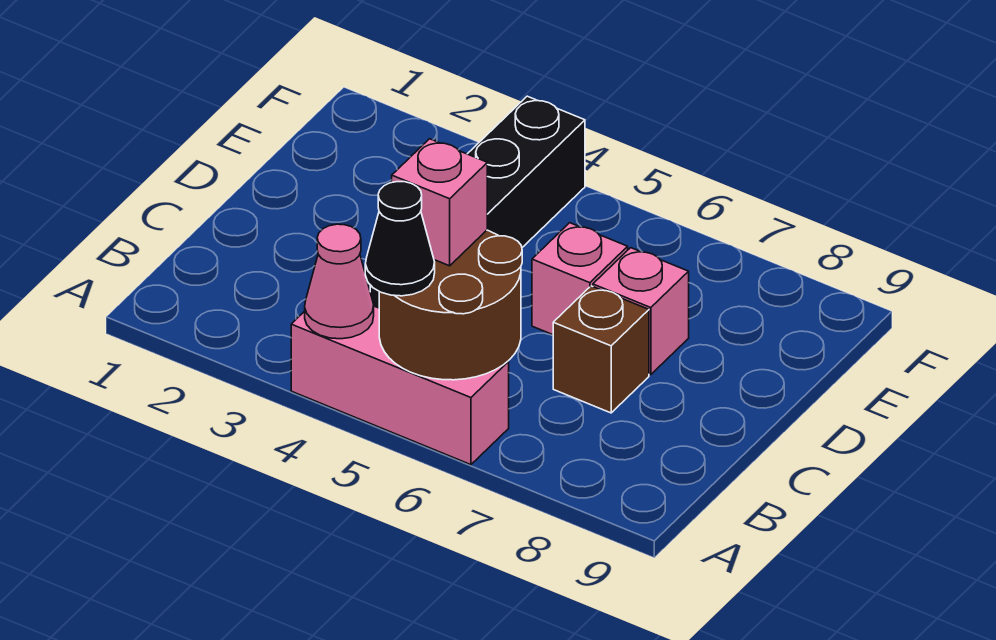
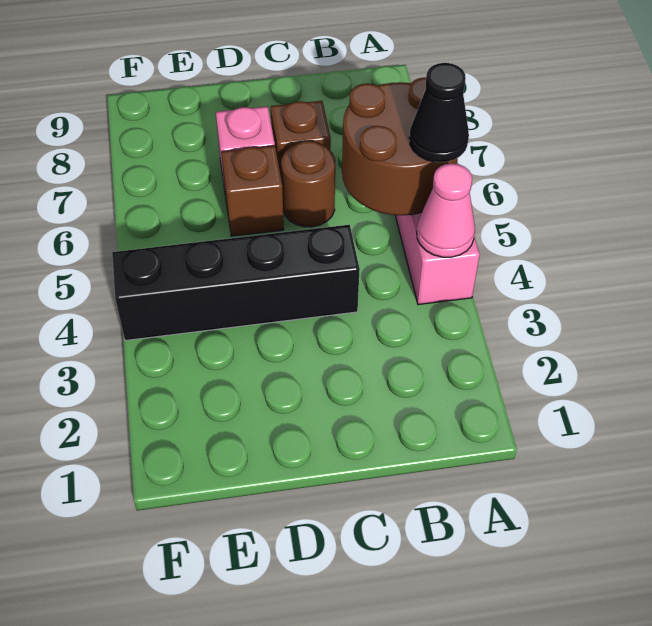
pink brick B5 level 3 -> none
none -> brown round brick C6 level 1
pink brick D6 level 1 -> brown brick D6 level 1

